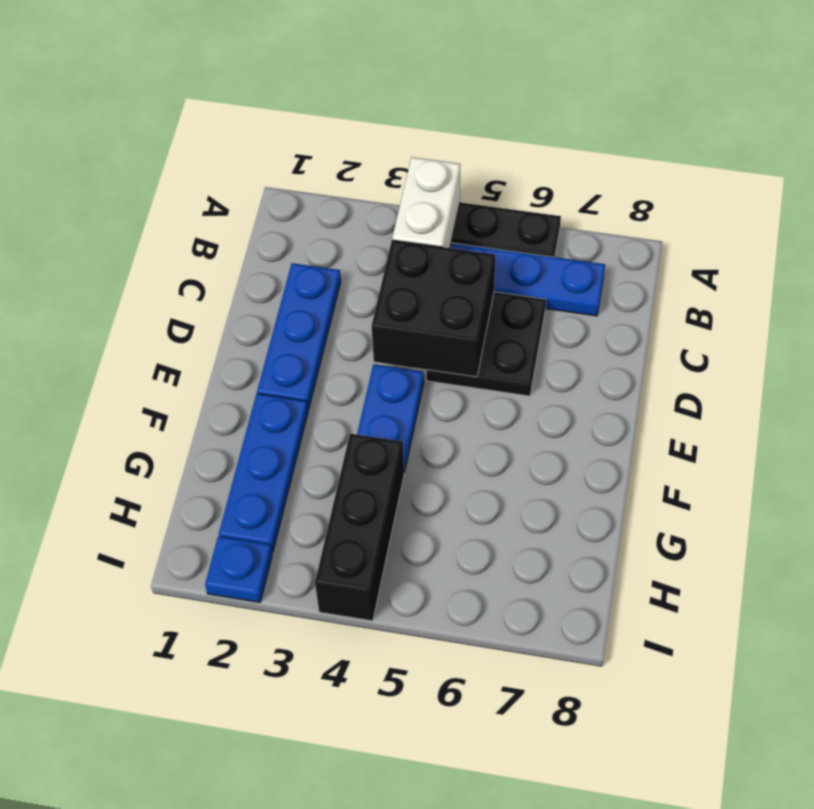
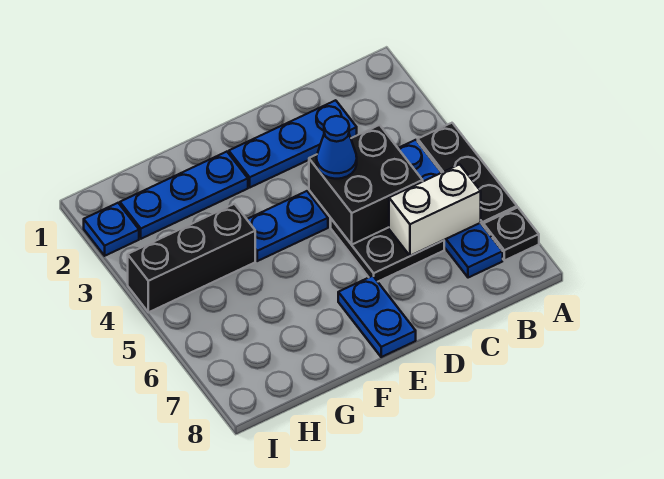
white brick A4:B4 level 2 -> white brick B6:C6 level 2
none -> black plate A7 level 1
none -> blue cone D4 level 3
none -> blue plate E7:E8 level 1

